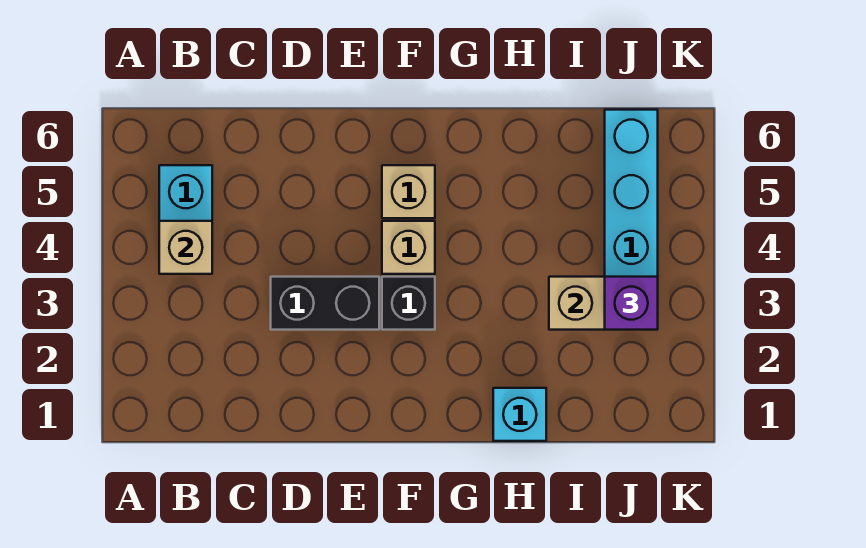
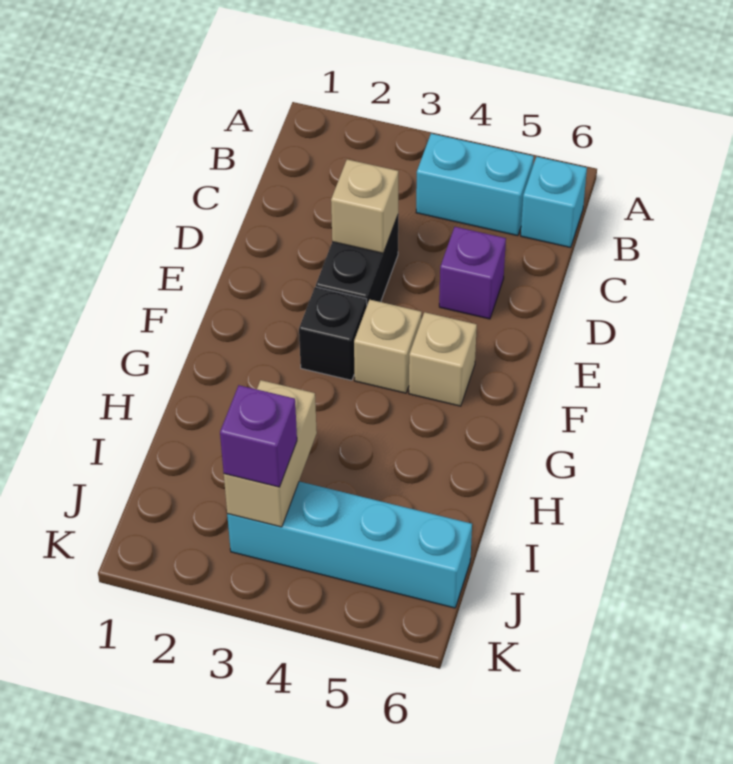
tan brick B4 level 2 -> tan brick D3 level 2
none -> purple brick D5 level 1
cyan brick H1 level 1 -> cyan brick B6 level 1

